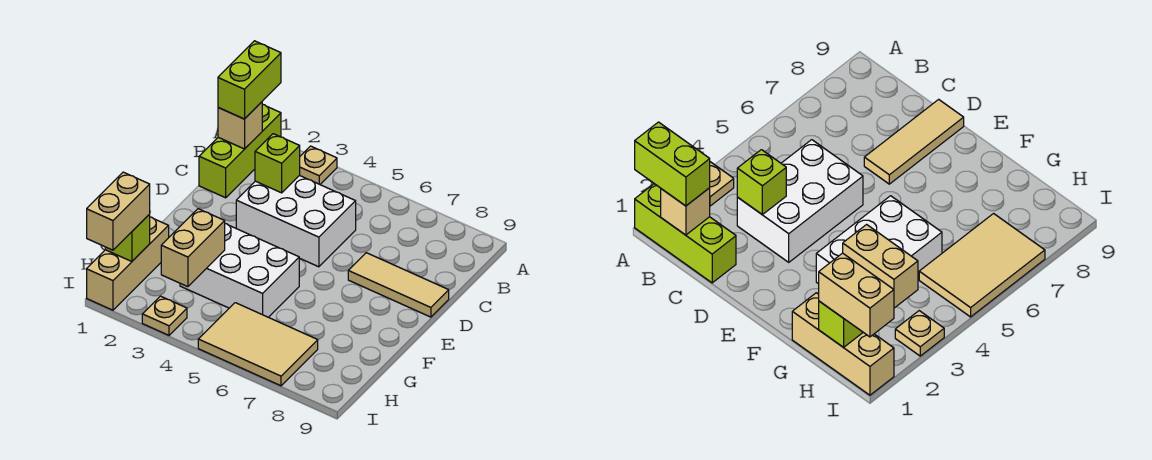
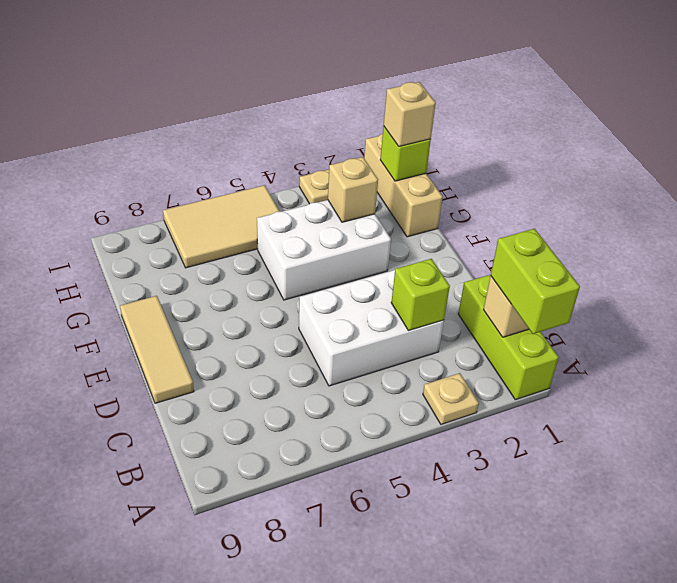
tan tile D7:D9 level 1 -> tan tile D9:F9 level 1
tan brick G3:H3 level 2 -> tan brick G3 level 2
tan brick H1:I1 level 3 -> tan brick H1 level 3

